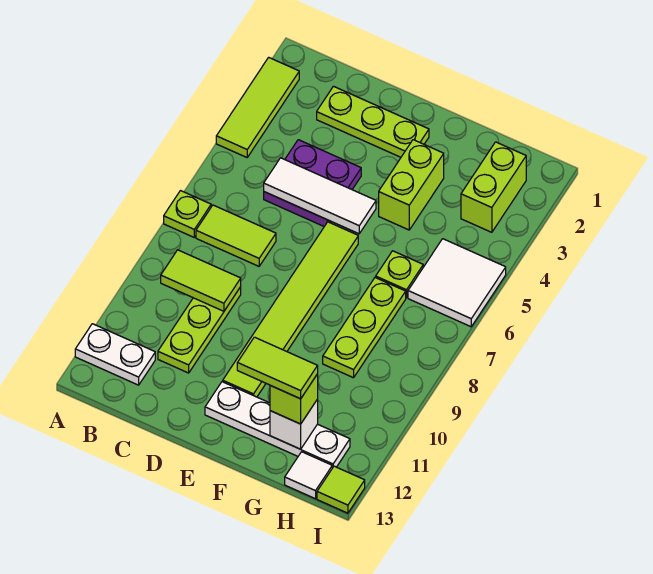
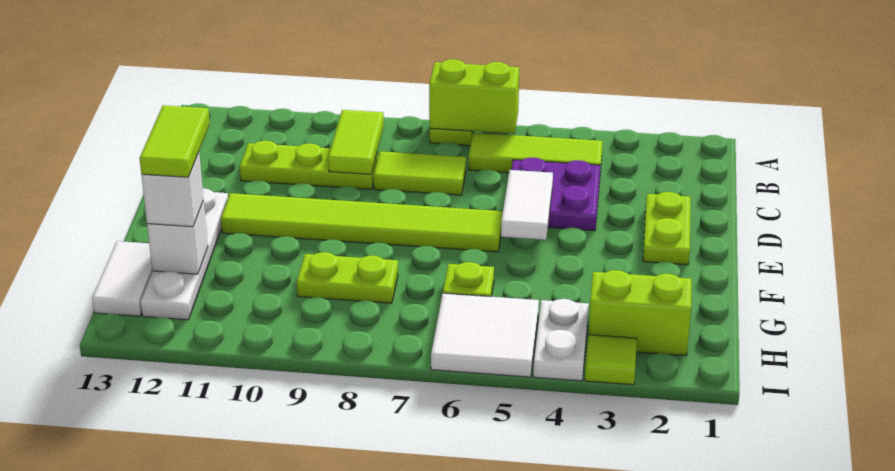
lime tile A2:A4 level 1 -> lime tile B4:B6 level 1
white plate A12:B12 level 1 -> white plate H4:I4 level 1
lime tile B7:C7 level 1 -> lime tile C7:C8 level 1
lime plate C2:E2 level 1 -> lime plate D2:E2 level 1
white tile C5:E5 level 2 -> white tile D5:E5 level 2
lime brick F3:F4 level 1 -> lime brick A6:A7 level 2
lime plate G7:G9 level 1 -> lime plate G8:G9 level 1
lime brick G12 level 3 -> white brick G12 level 3
white tile H13 level 1 -> white tile G13:H13 level 1
lime tile I13 level 1 -> lime tile I3 level 1

